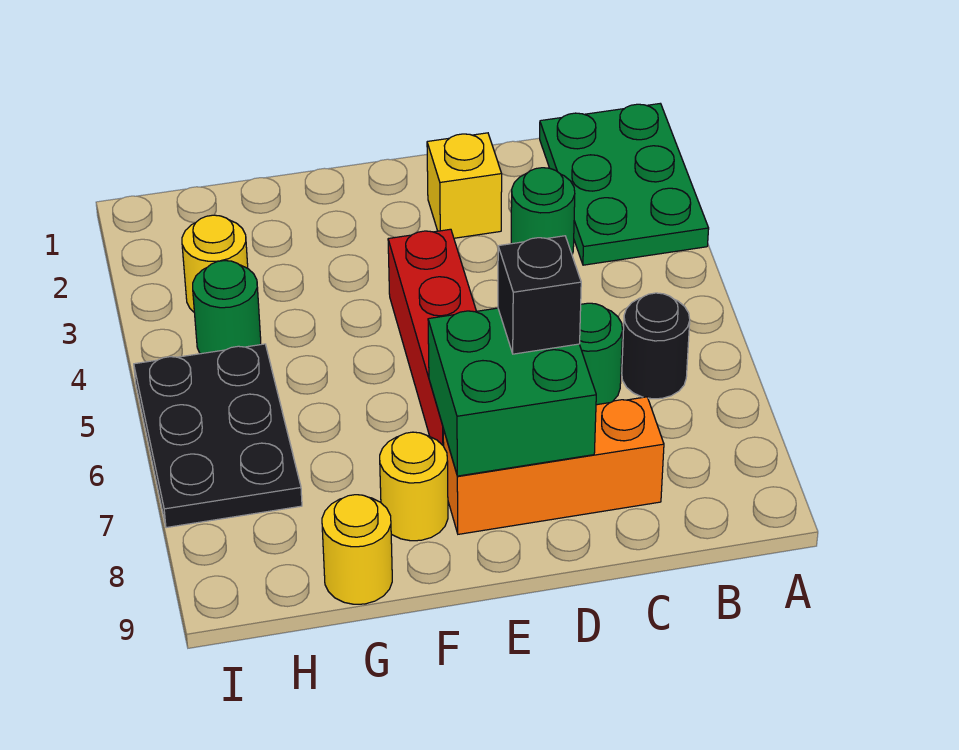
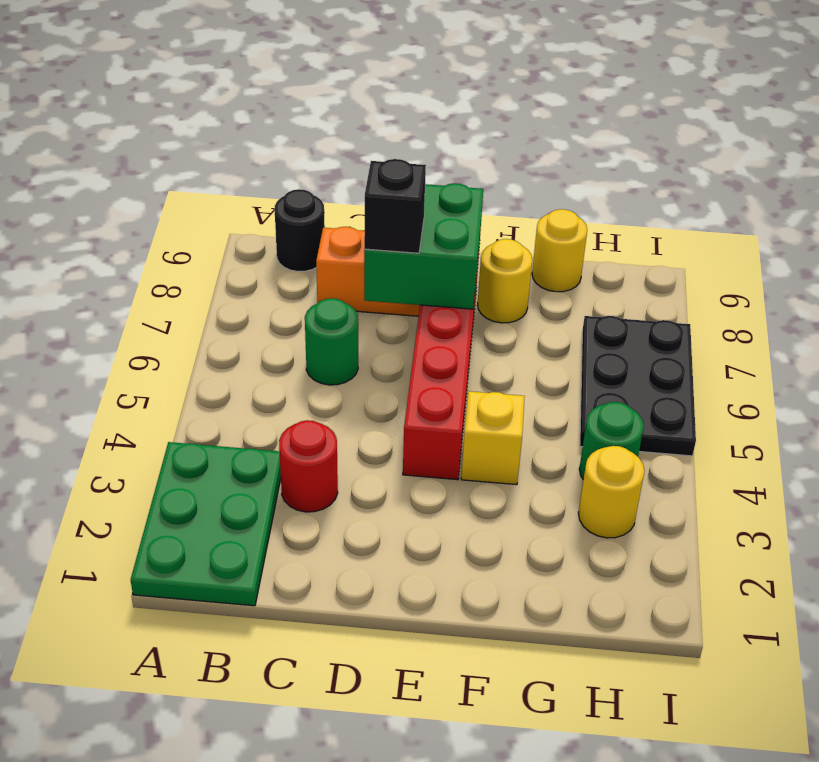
black round brick B6 level 1 -> black round brick B9 level 1
green round brick C3 level 1 -> red round brick C3 level 1
yellow brick D2 level 1 -> yellow brick F4 level 1

